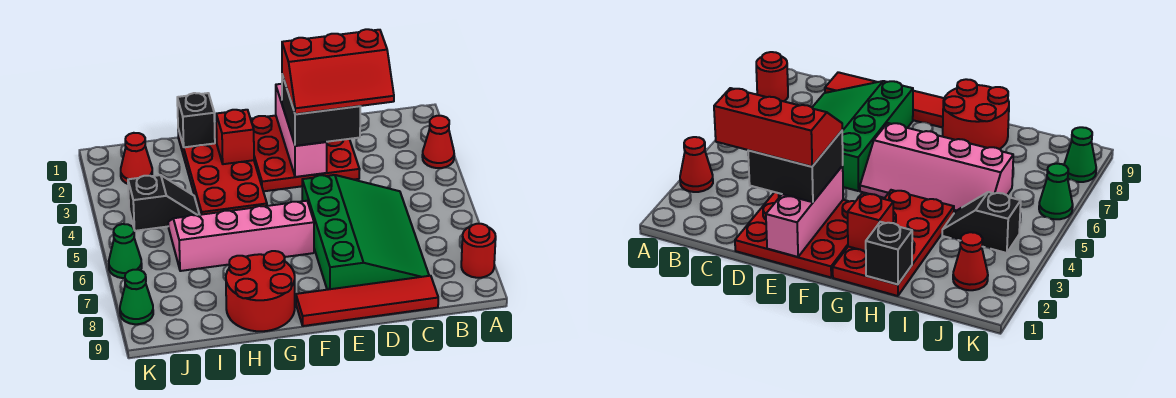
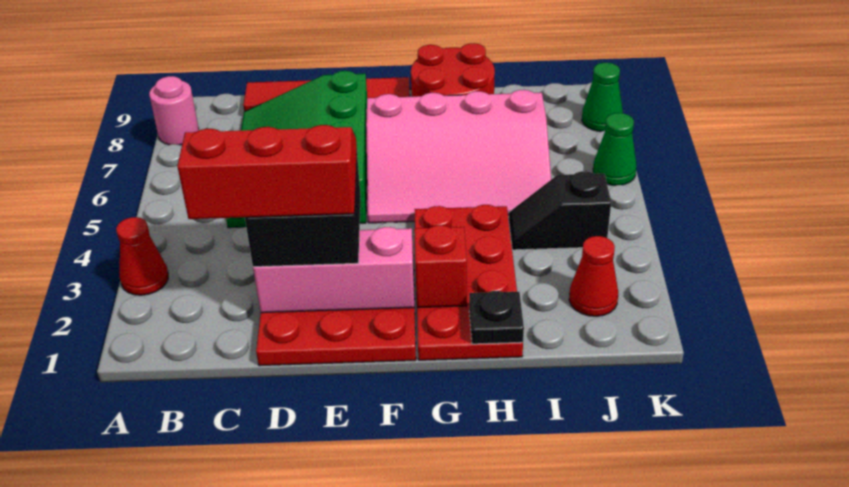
red round brick A8 level 1 -> pink round brick A8 level 1
pink brick E1:E3 level 2 -> pink brick D2:F2 level 2
pink slope F5:I6 level 1 top 6 -> pink slope F5:I7 level 1 top 7
black brick H1 level 2 -> black plate H1 level 2

